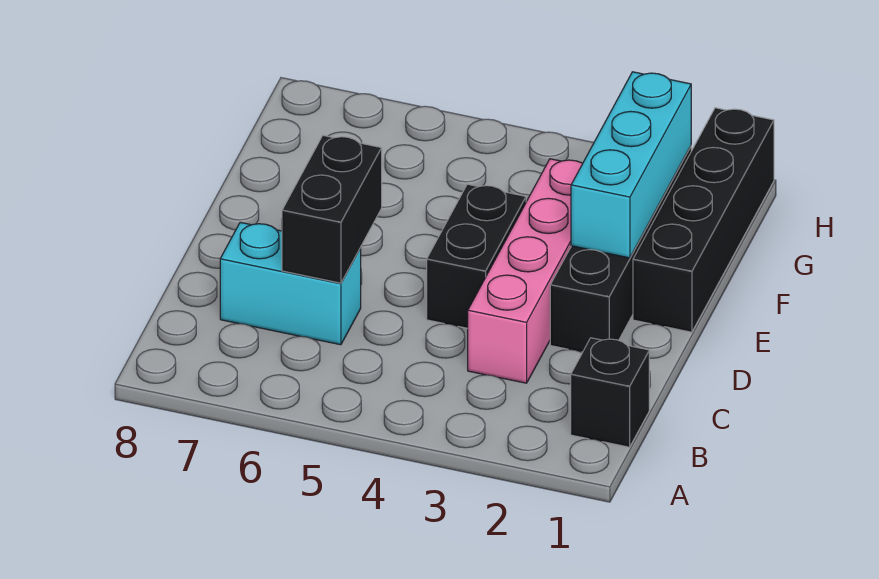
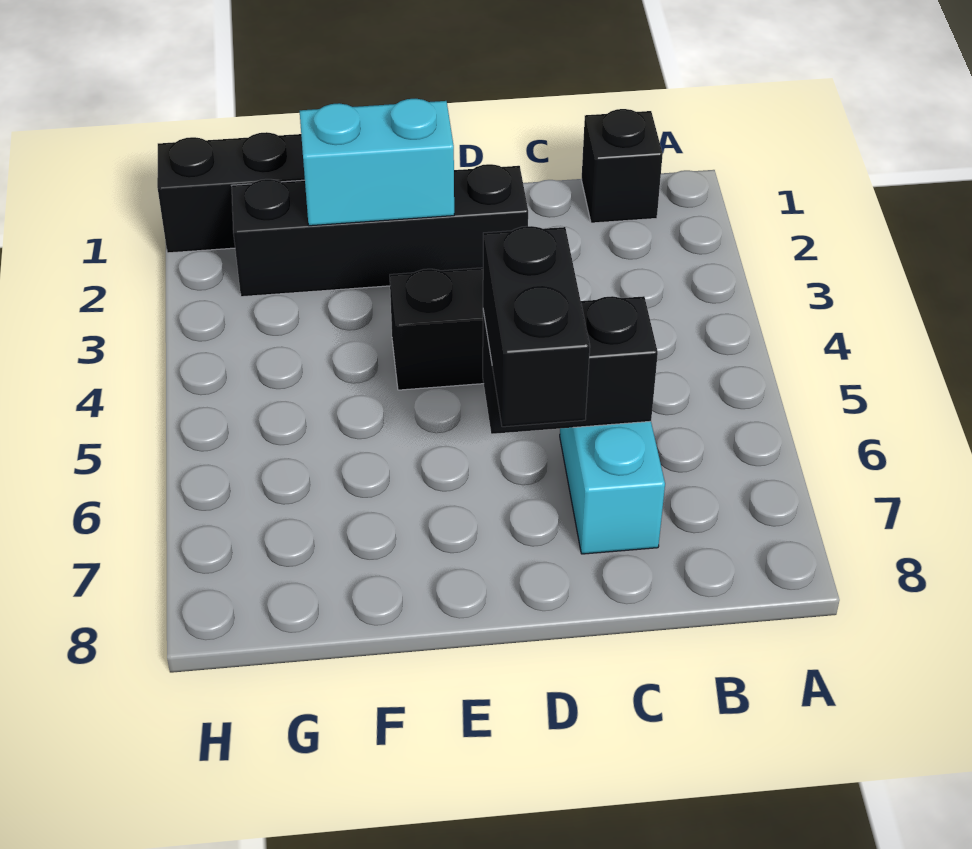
pink brick C3:F3 level 1 -> none
none -> black brick D6:D7 level 3
cyan brick E2:G2 level 2 -> cyan brick E2:F2 level 2

